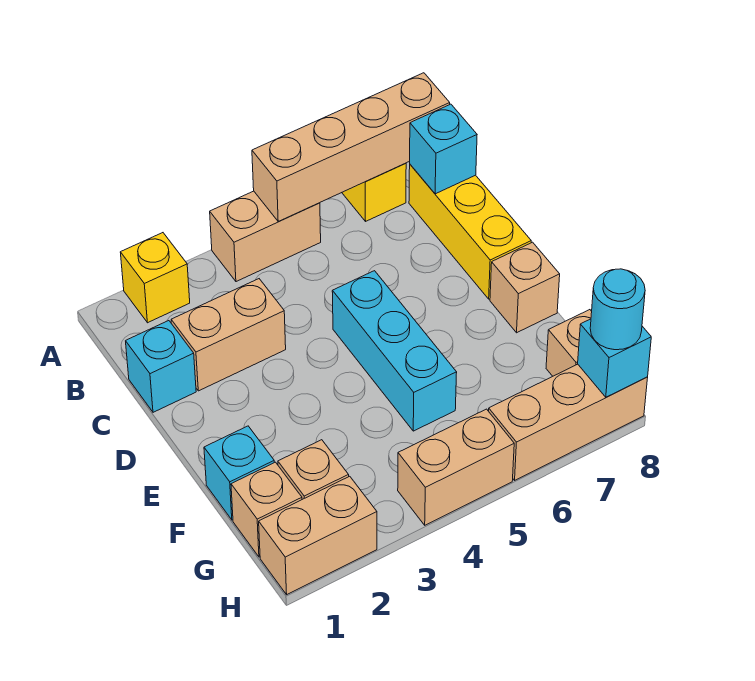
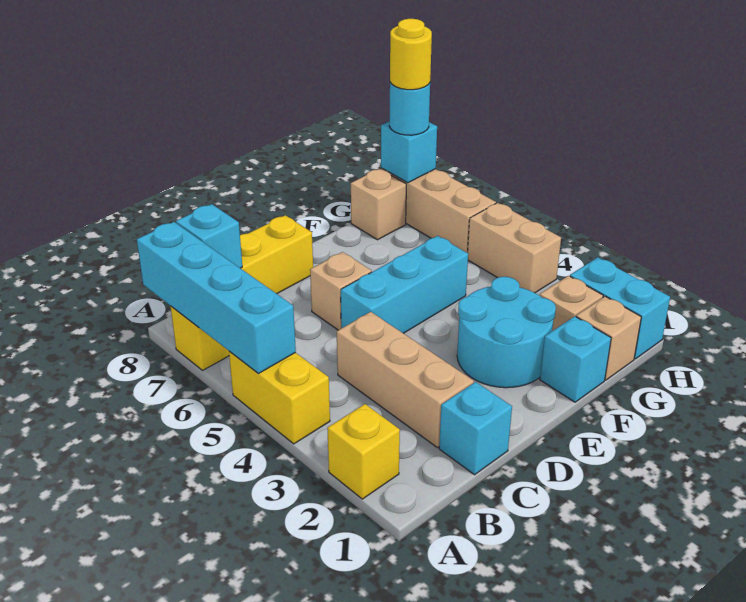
tan brick A4:A5 level 1 -> yellow brick A4:A5 level 1
tan brick A5:A8 level 2 -> cyan brick A5:A8 level 2
tan brick C2:C3 level 1 -> tan brick C2:C4 level 1
none -> cyan round brick E2:F3 level 1
tan brick E8 level 1 -> tan brick D6 level 1
tan brick H1:H2 level 1 -> cyan brick H1:H2 level 1
none -> yellow round brick H8 level 4

